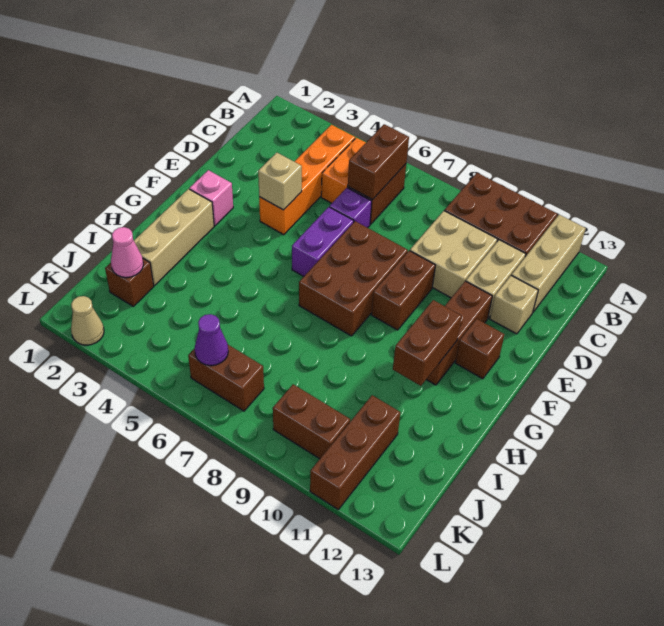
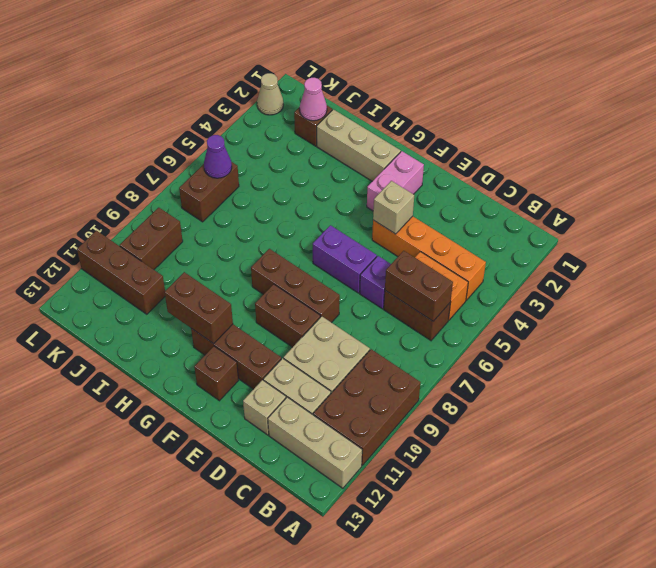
brown brick E7:G8 level 1 -> brown brick E8:G8 level 1
pink brick F2 level 1 -> pink brick F2:F3 level 1

